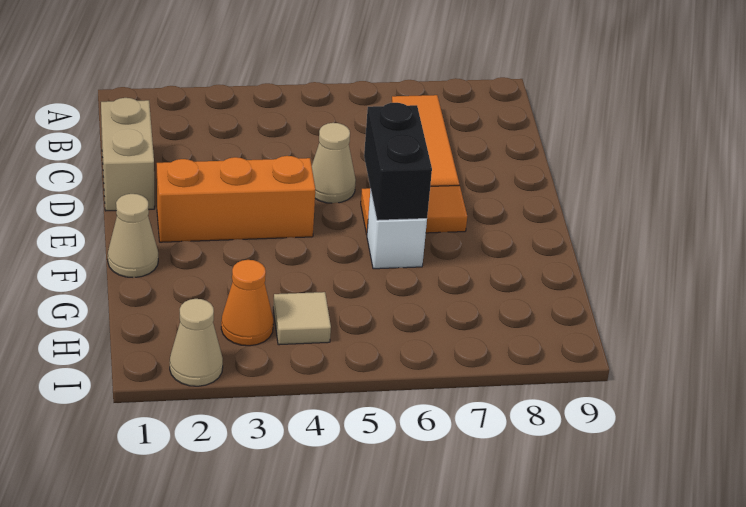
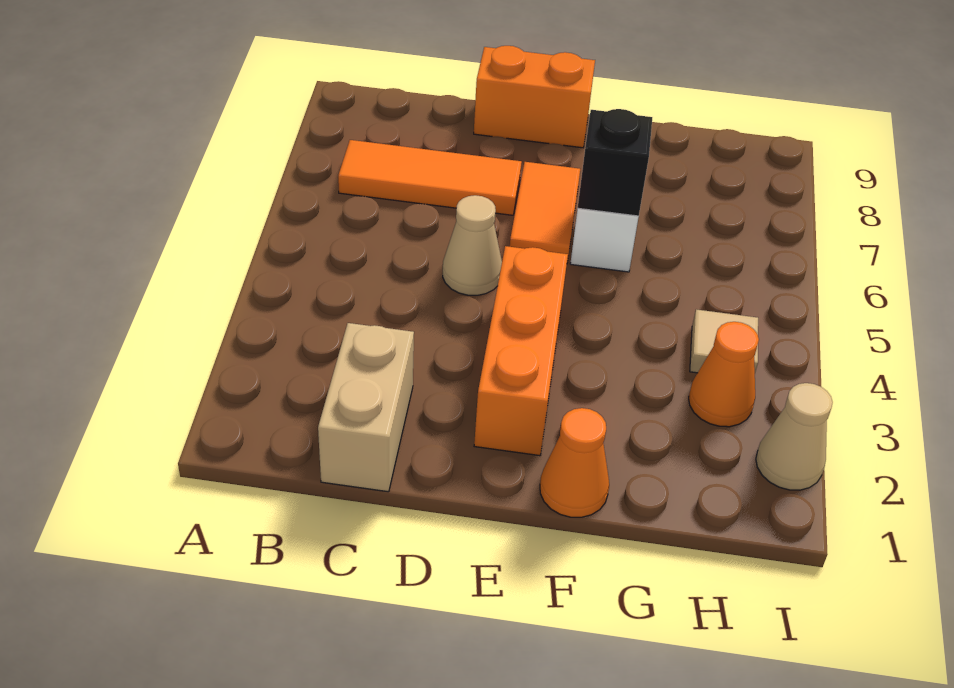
tan brick C1:D1 level 1 -> tan brick C1:C2 level 1
none -> orange brick D9:E9 level 1
black brick E6:F6 level 2 -> black brick F6 level 2
tan cone F1 level 1 -> orange cone F1 level 1

